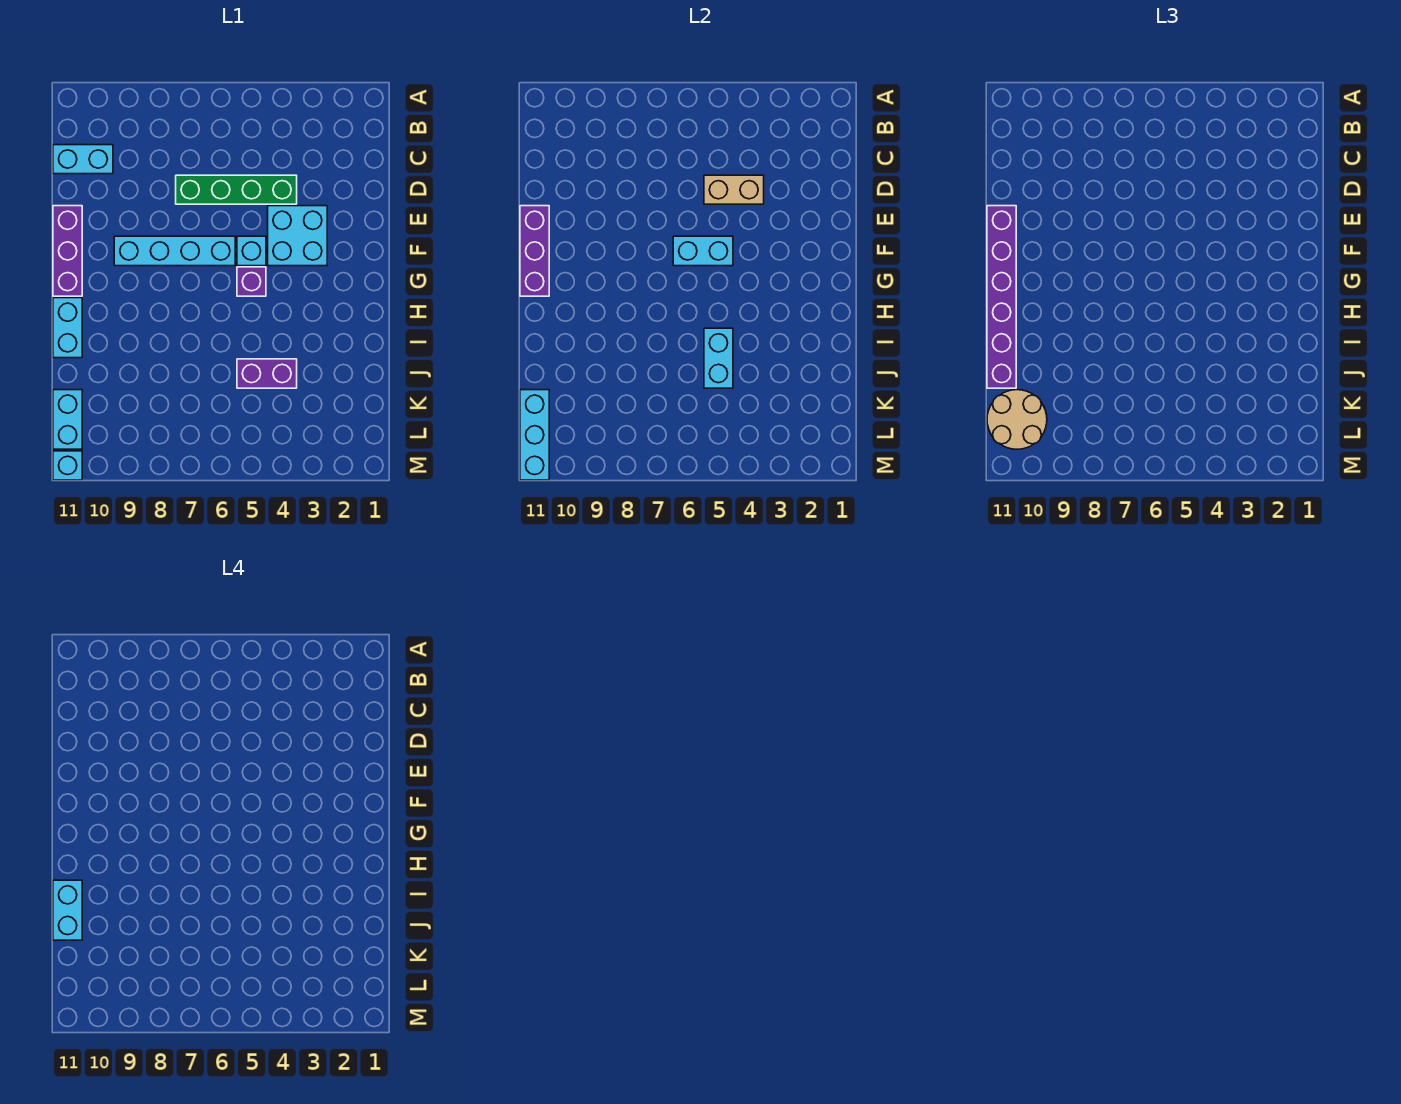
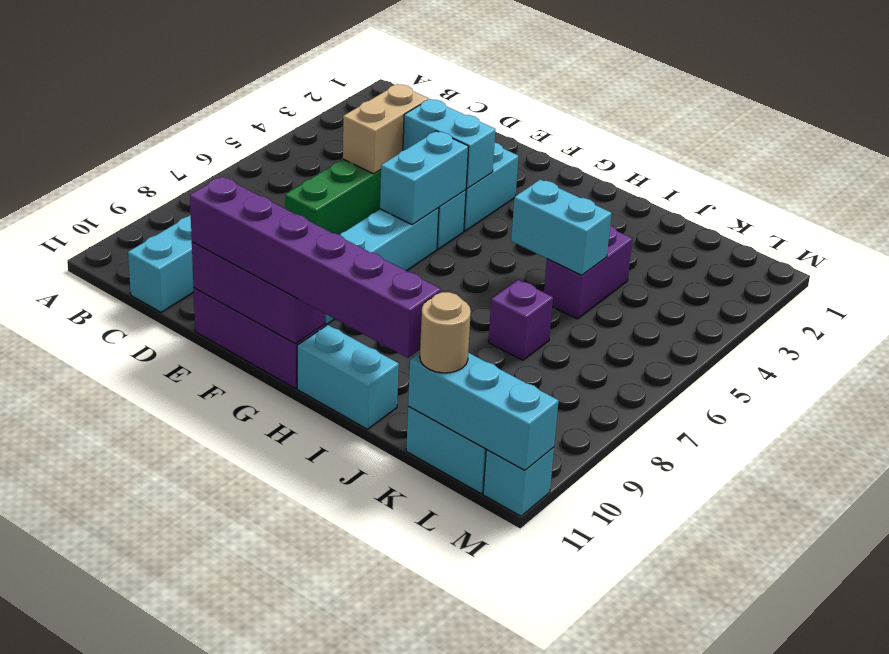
purple brick G5 level 1 -> purple brick J7 level 1
cyan brick I11:J11 level 4 -> cyan brick E4:F4 level 2
tan round brick K10:L11 level 3 -> tan round brick K11 level 3

